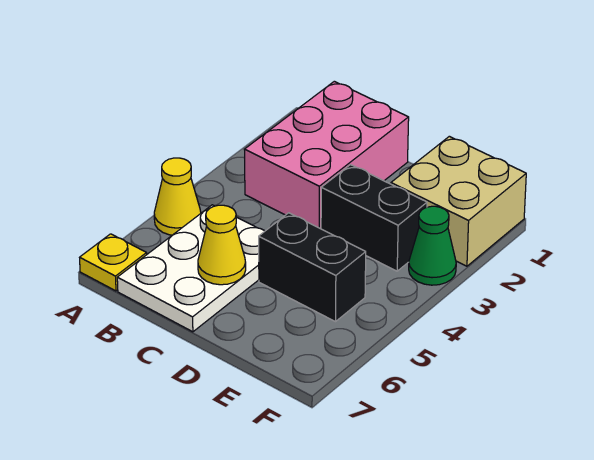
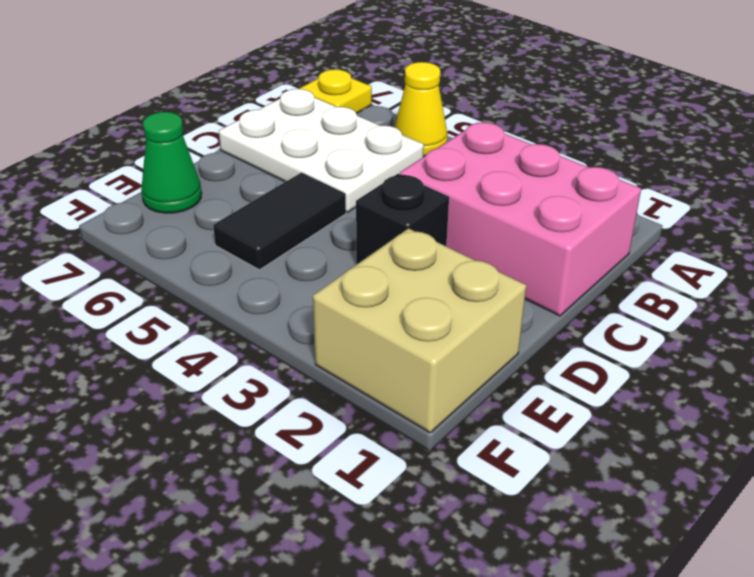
yellow cone C6 level 2 -> none
black brick D3:E3 level 1 -> black brick D3 level 1
black brick D5:E5 level 1 -> black tile D5:E5 level 1
green cone F3 level 1 -> green cone E7 level 1

